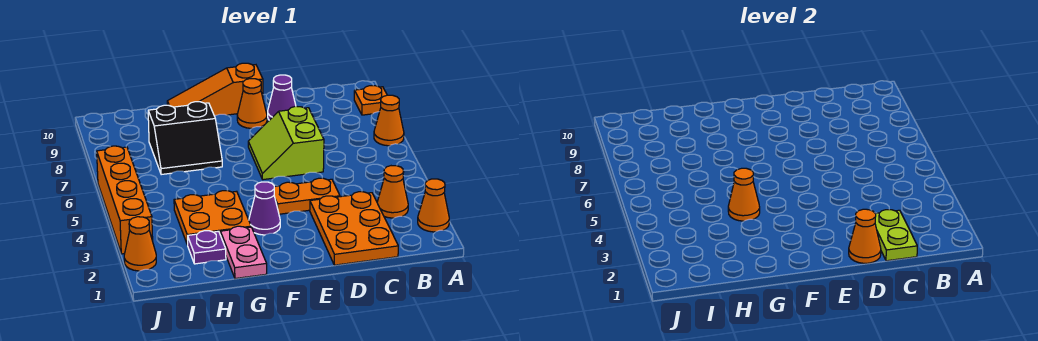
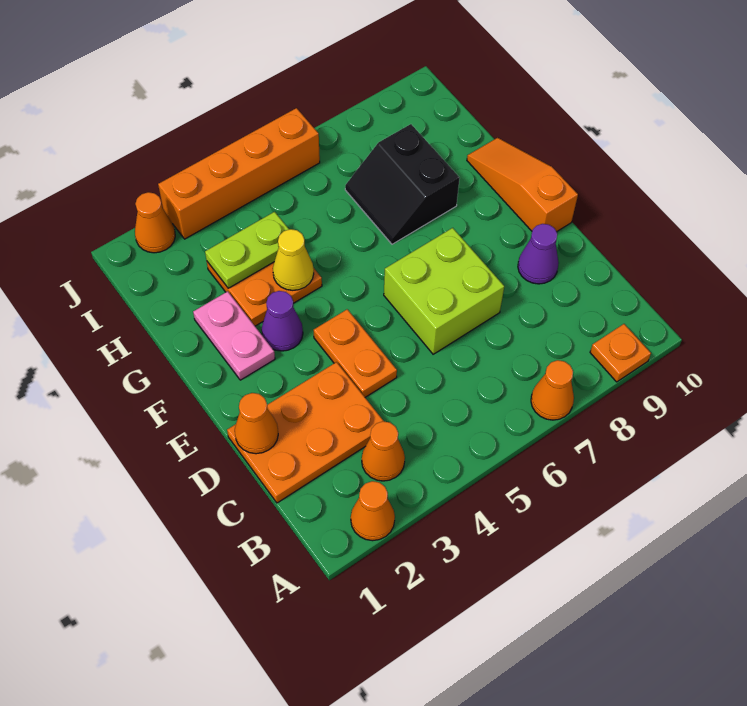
lime plate C1:C2 level 2 -> lime plate H3:H4 level 2
lime slope D6:E7 level 1 top D -> lime brick D6:E7 level 1
orange cone E9 level 1 -> none
pink plate G1:G2 level 1 -> pink plate F2:G2 level 1
orange cone G4 level 2 -> yellow cone G4 level 2
purple plate H2 level 1 -> none

